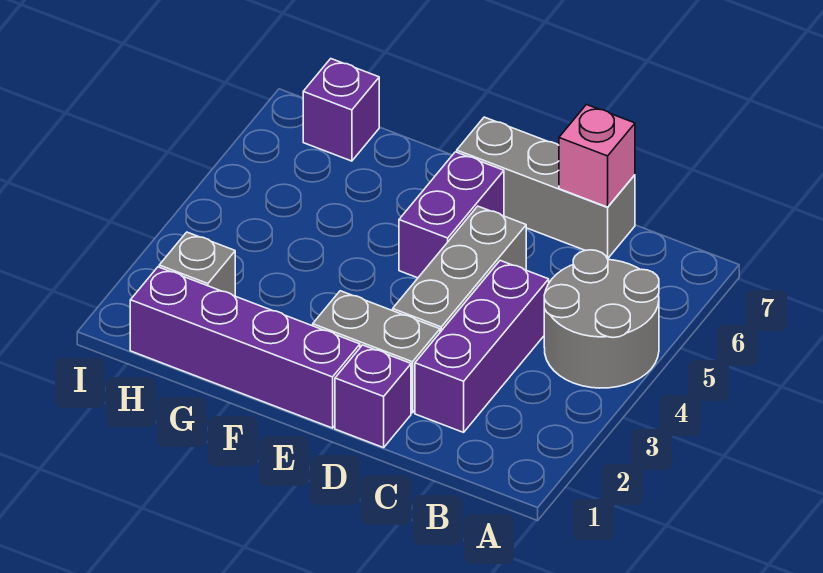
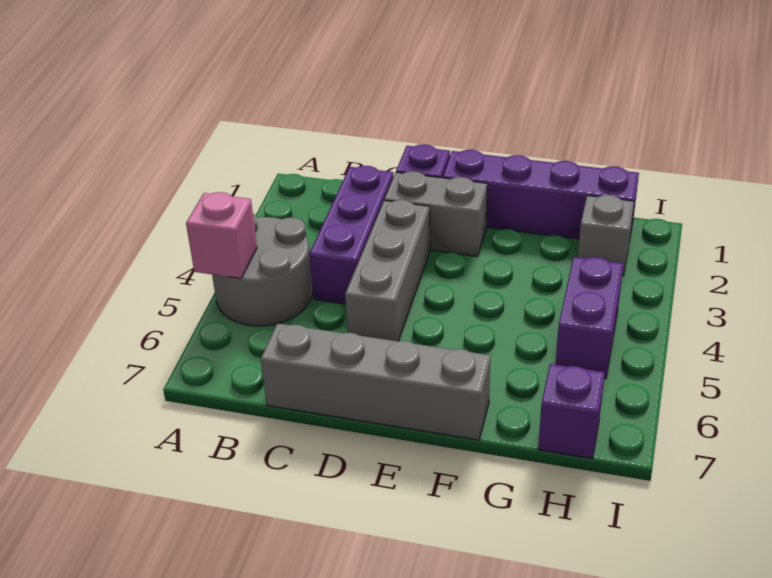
grey brick C7:E7 level 1 -> grey brick C7:F7 level 1
pink brick C7 level 2 -> pink brick A5 level 2
purple brick E5:E6 level 1 -> purple brick H4:H5 level 1

